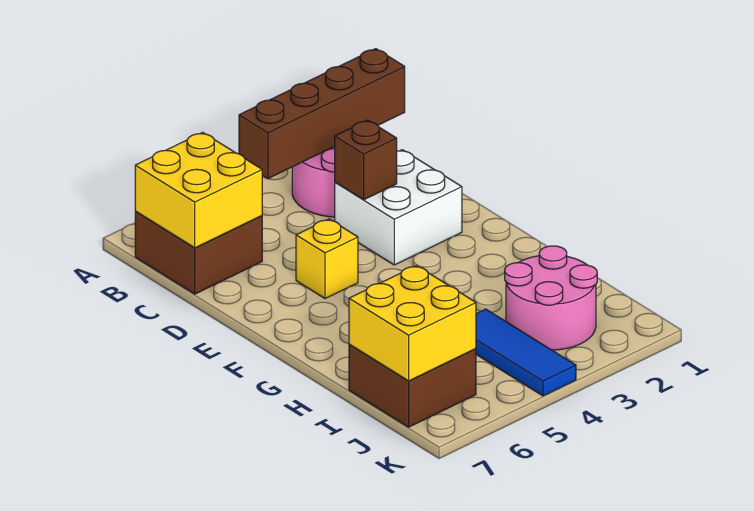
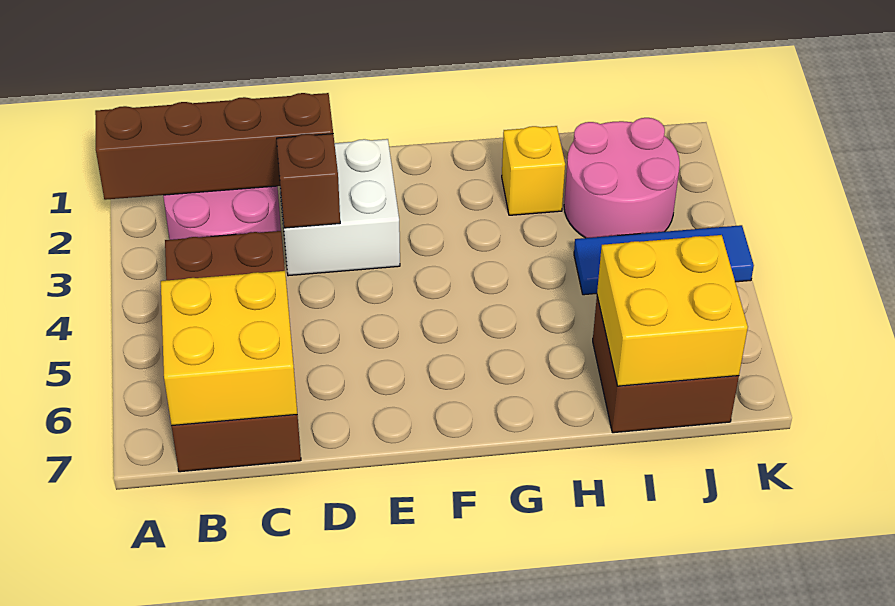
brown brick B1:B4 level 2 -> brown brick A2:D2 level 2
brown brick B6:C7 level 1 -> brown brick B4:C7 level 1
yellow brick E5 level 1 -> yellow brick H2 level 1

